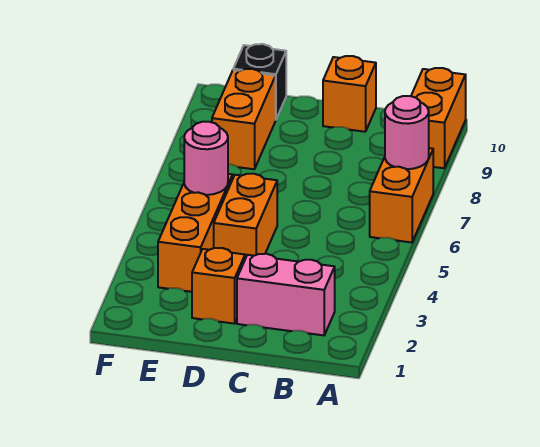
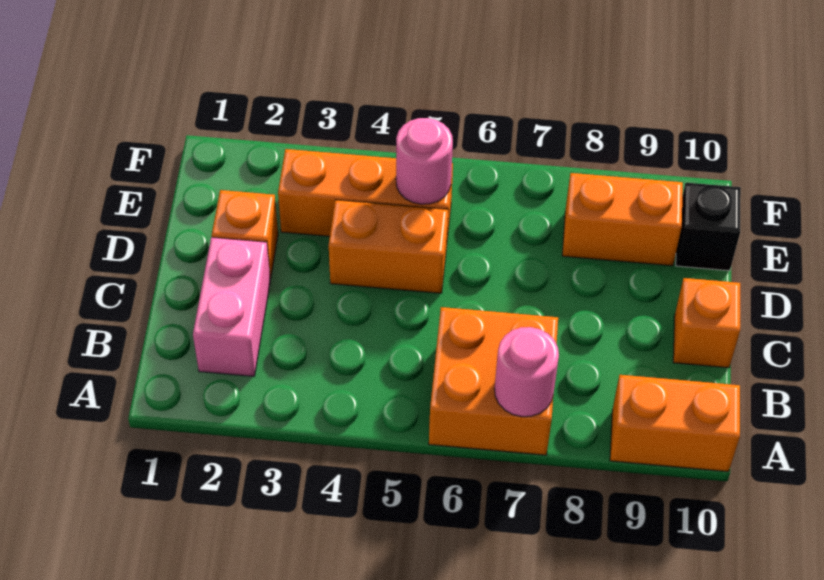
orange brick A6:A7 level 1 -> orange brick A6:B7 level 1

